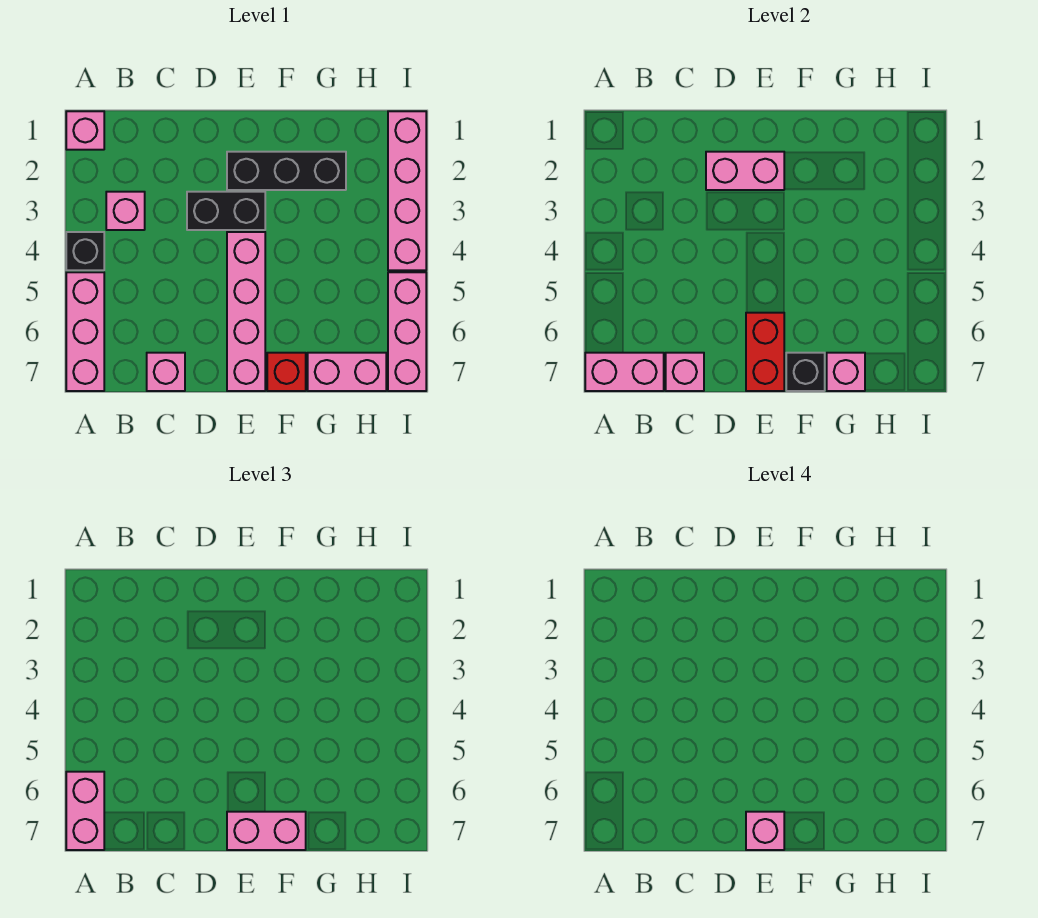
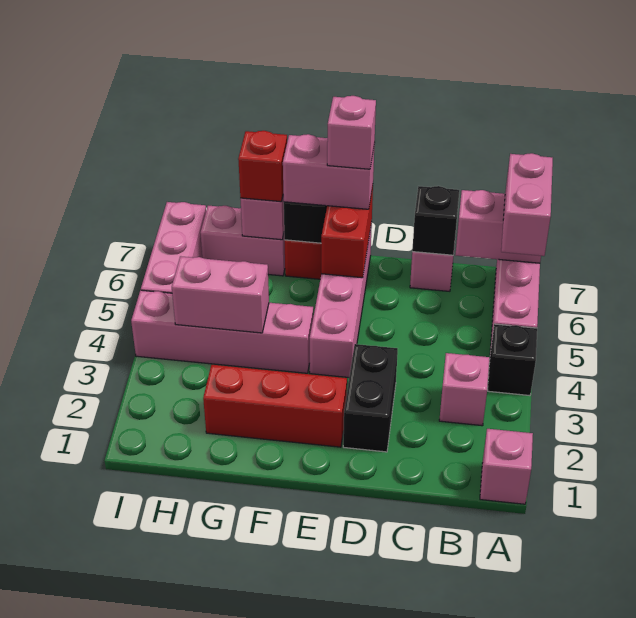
pink brick C7 level 2 -> black brick C7 level 2
pink brick D2:E2 level 2 -> pink brick G4:H4 level 2
black brick D3:E3 level 1 -> black brick D2:D3 level 1
black brick E2:G2 level 1 -> red brick E2:G2 level 1
none -> red brick G7 level 3
pink brick I1:I4 level 1 -> pink brick F4:I4 level 1

